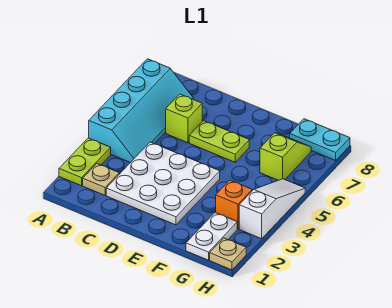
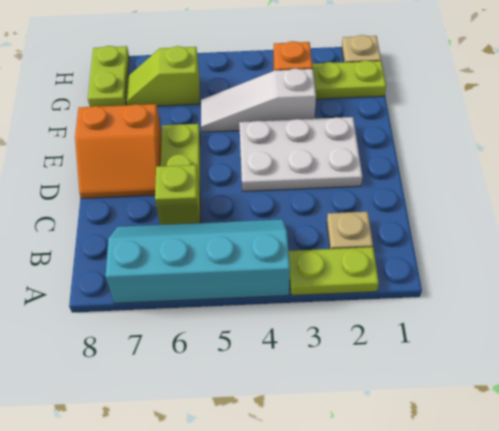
white plate C2:E4 level 1 -> white plate D2:E4 level 1
none -> orange slope D7:E8 level 1 top E
white plate G1:G2 level 1 -> lime plate G1:G2 level 1
cyan plate G8:H8 level 1 -> lime plate G8:H8 level 1
white slope H3:H5 level 1 top 3 -> white slope F3:F5 level 1 top 3

